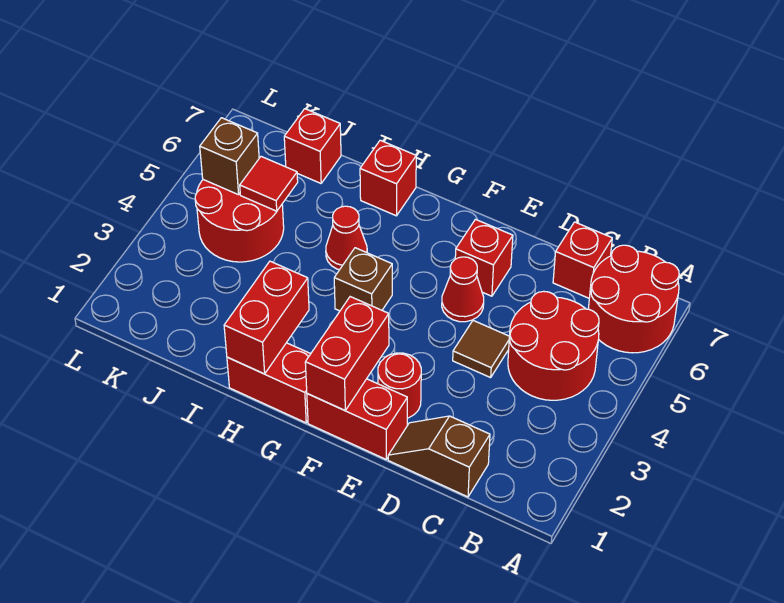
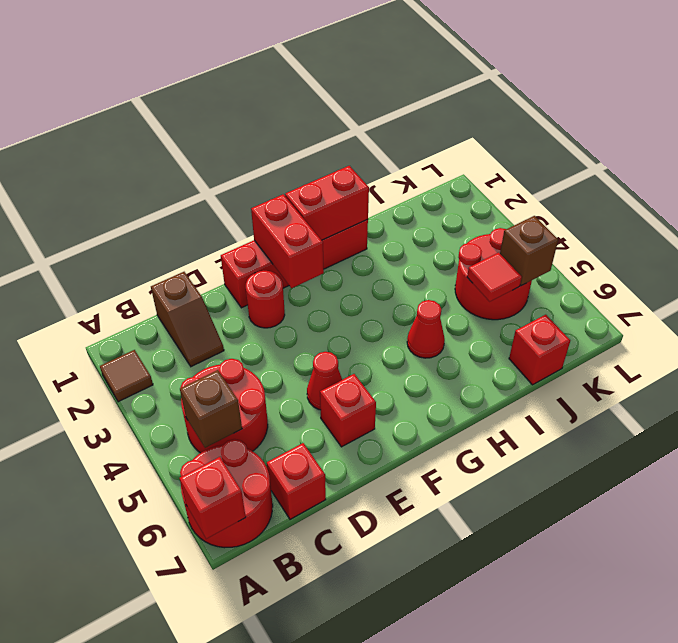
brown slope C1:D1 level 1 top C -> brown slope C1:C2 level 1 top 1
brown tile D4 level 1 -> brown tile A2 level 1
brown brick G4 level 1 -> brown brick B5 level 2
red brick H1:H2 level 2 -> red brick G1:H1 level 2
red brick H7 level 1 -> red brick A7 level 2

